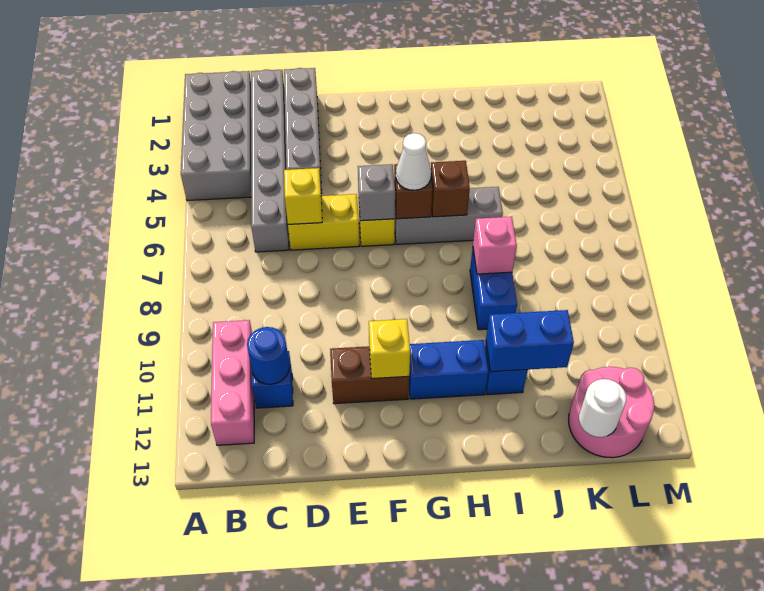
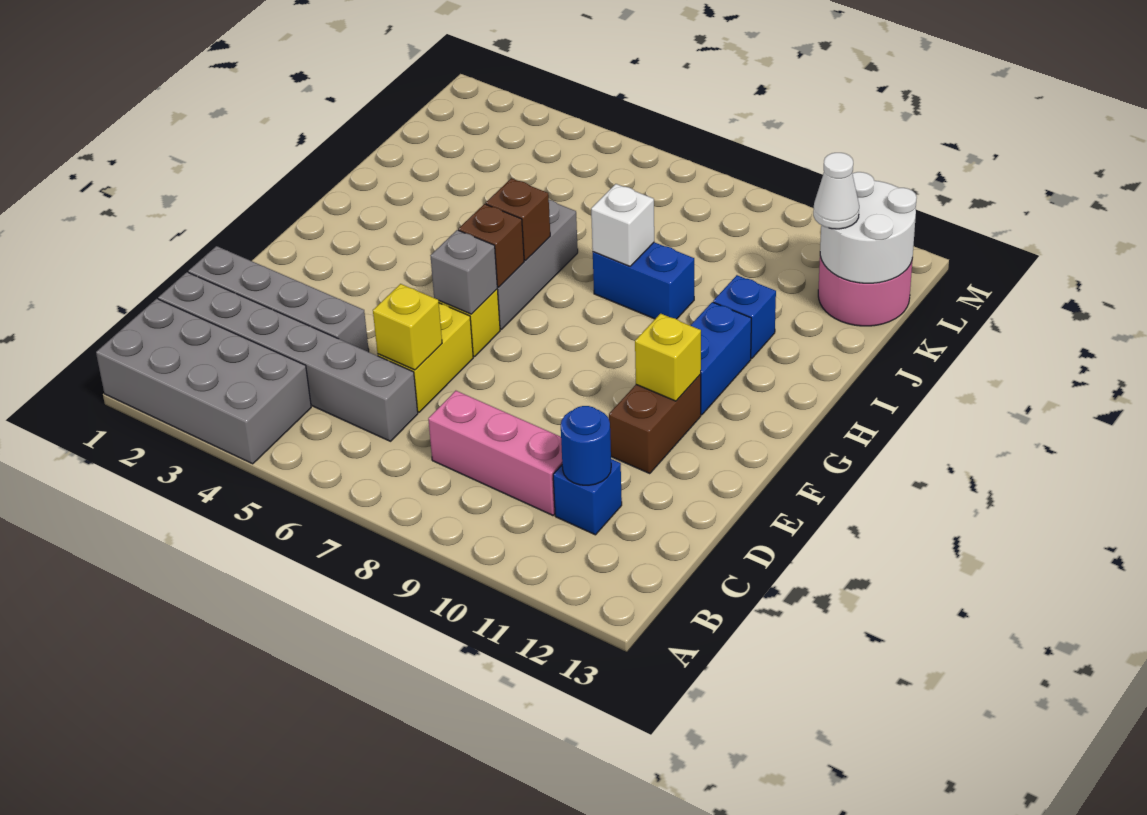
pink brick B10:B12 level 1 -> pink brick C8:C10 level 1
white cone G6 level 3 -> white cone K12 level 3
pink brick I8 level 2 -> white brick I8 level 2
blue brick I11:J11 level 2 -> none
white round brick K13 level 2 -> white round brick K12:L13 level 2

